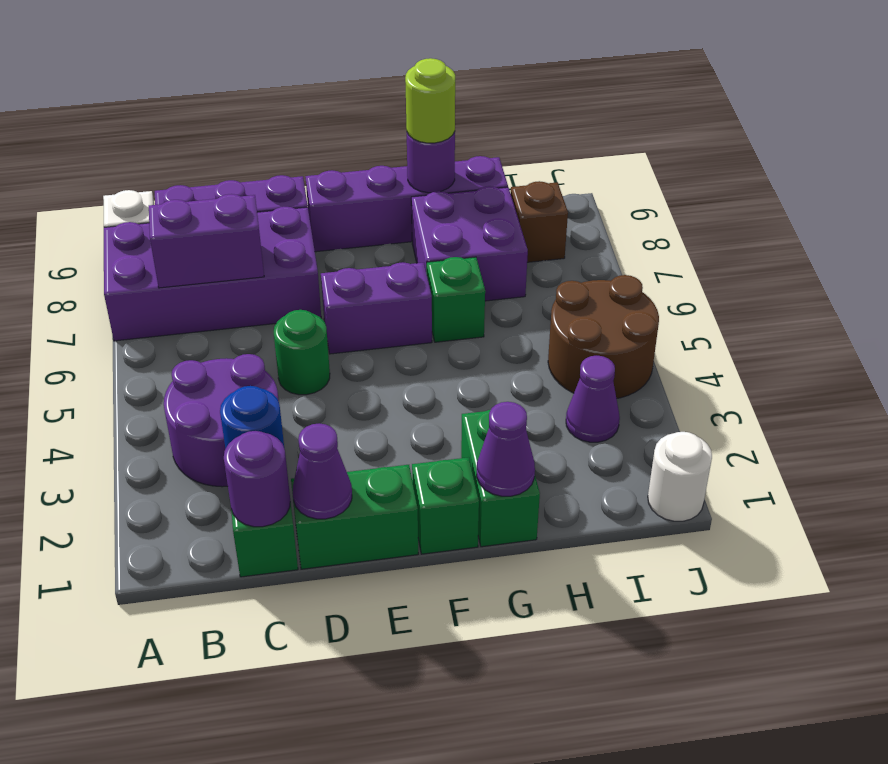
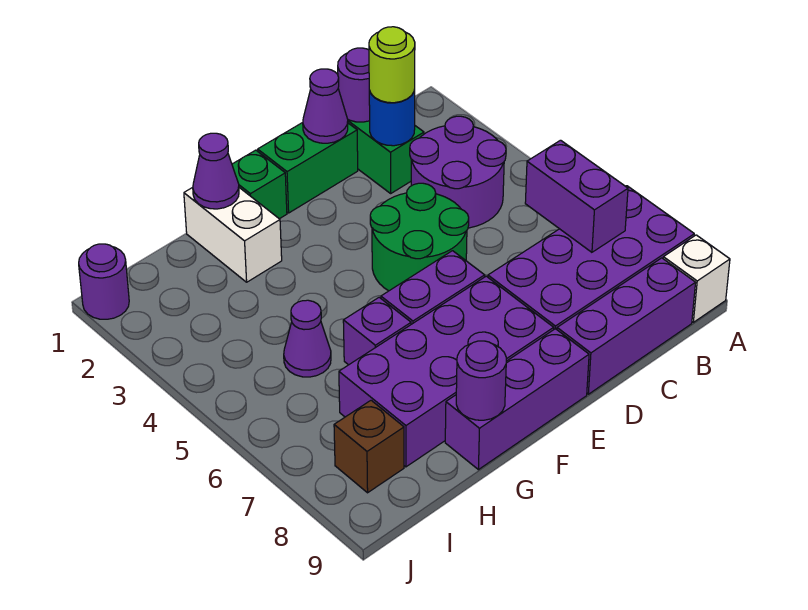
purple brick B7:C7 level 2 -> purple brick B6:B7 level 2
green round brick D5 level 1 -> green round brick D4:E5 level 1
purple brick E9:H9 level 1 -> purple brick E9:G9 level 1
green brick G1:G2 level 1 -> white brick G1:G2 level 1
green brick G6 level 1 -> purple brick G6 level 1
purple brick G7:H8 level 1 -> purple brick E7:H8 level 1
lime round brick G9 level 3 -> lime round brick C2 level 3
purple cone I3 level 1 -> purple cone H5 level 1
brown round brick I4:J5 level 1 -> none
white round brick J1 level 1 -> purple round brick J1 level 1

